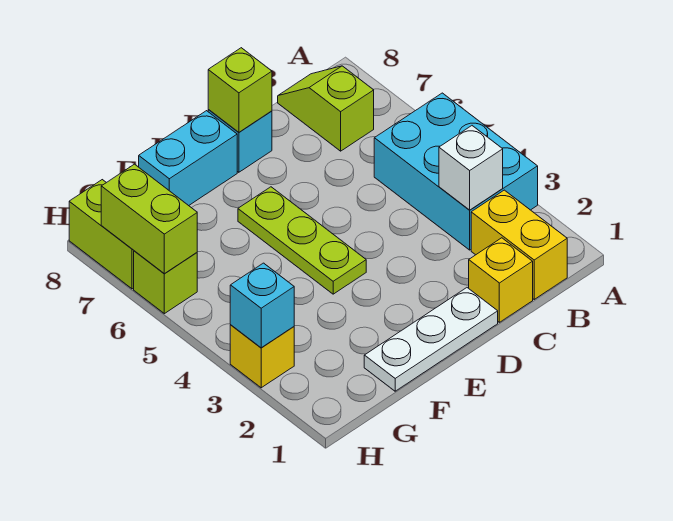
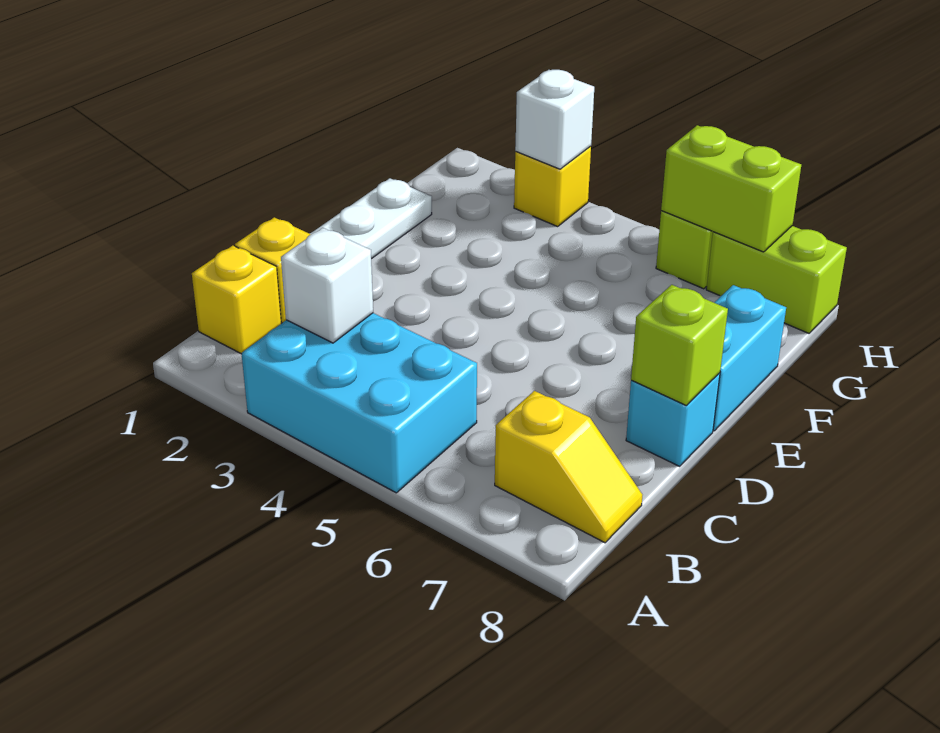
yellow brick B1:B2 level 1 -> yellow brick B1 level 1
lime slope B7:B8 level 1 top 7 -> yellow slope B7:B8 level 1 top 7
lime plate E4:E6 level 1 -> none
cyan brick H3 level 2 -> white brick H3 level 2

